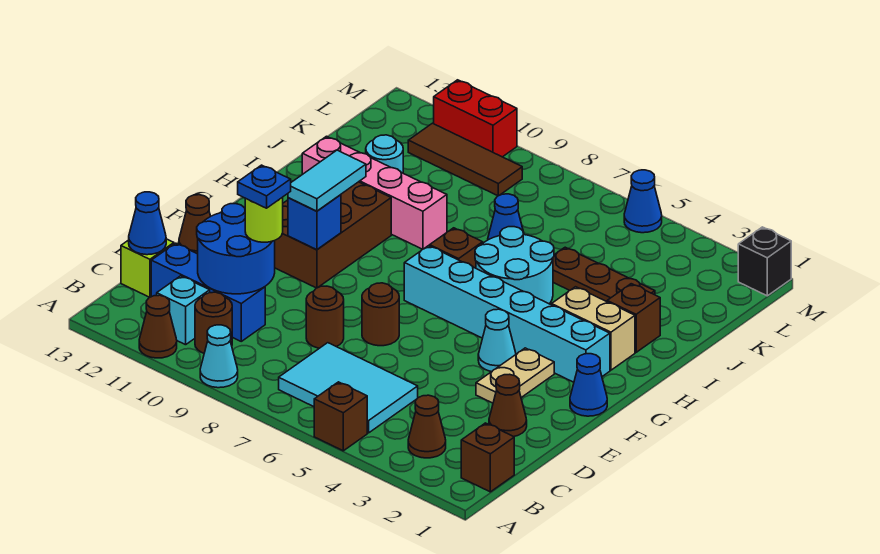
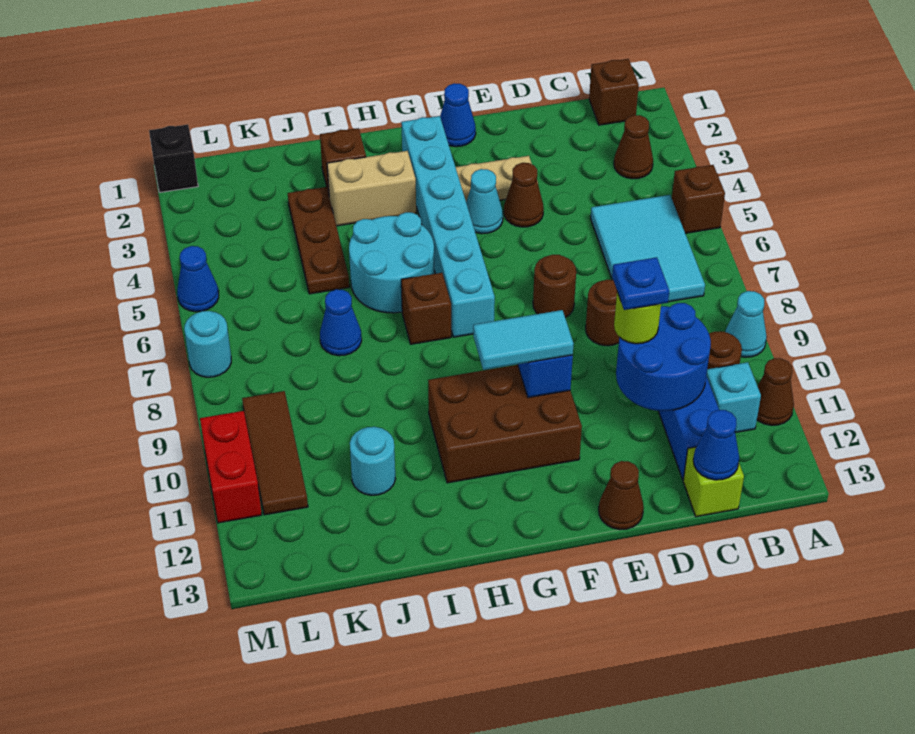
brown cone D2 level 1 -> brown cone E4 level 1
tan brick H2:H3 level 1 -> tan brick H3:I3 level 1
pink brick I9:I12 level 1 -> none
none -> cyan round brick M7 level 1

